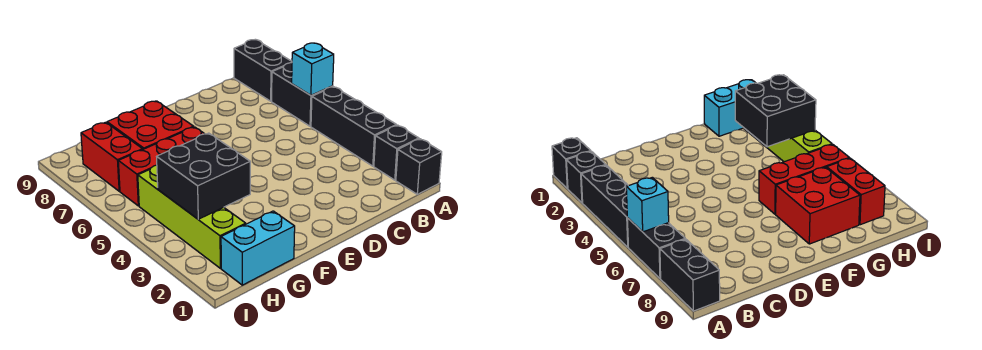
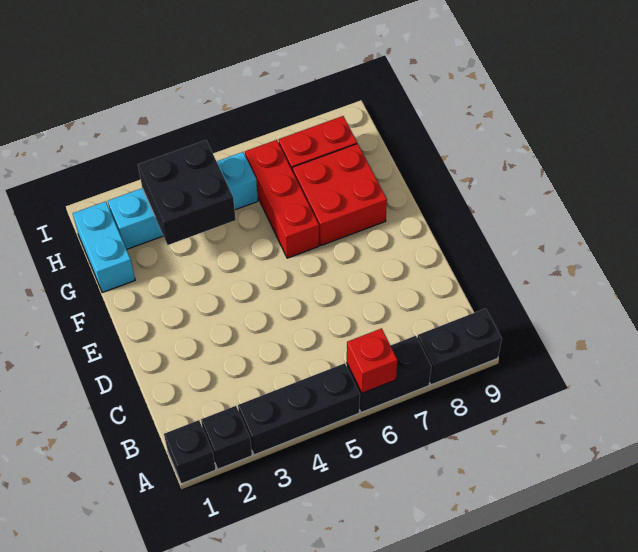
cyan brick A6 level 2 -> red brick A6 level 2
lime brick H2:H5 level 1 -> cyan brick H2:H5 level 1

